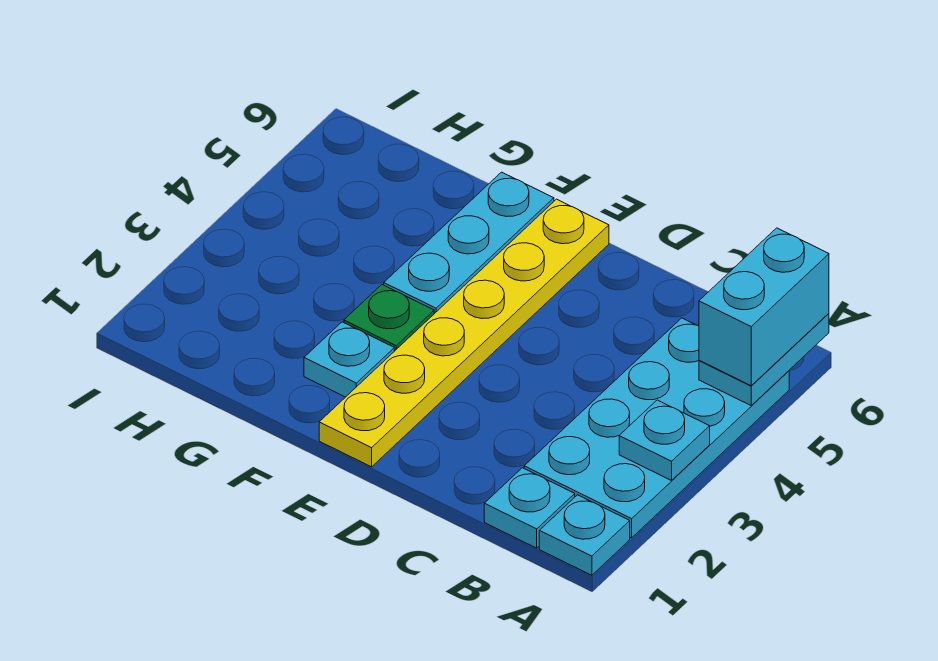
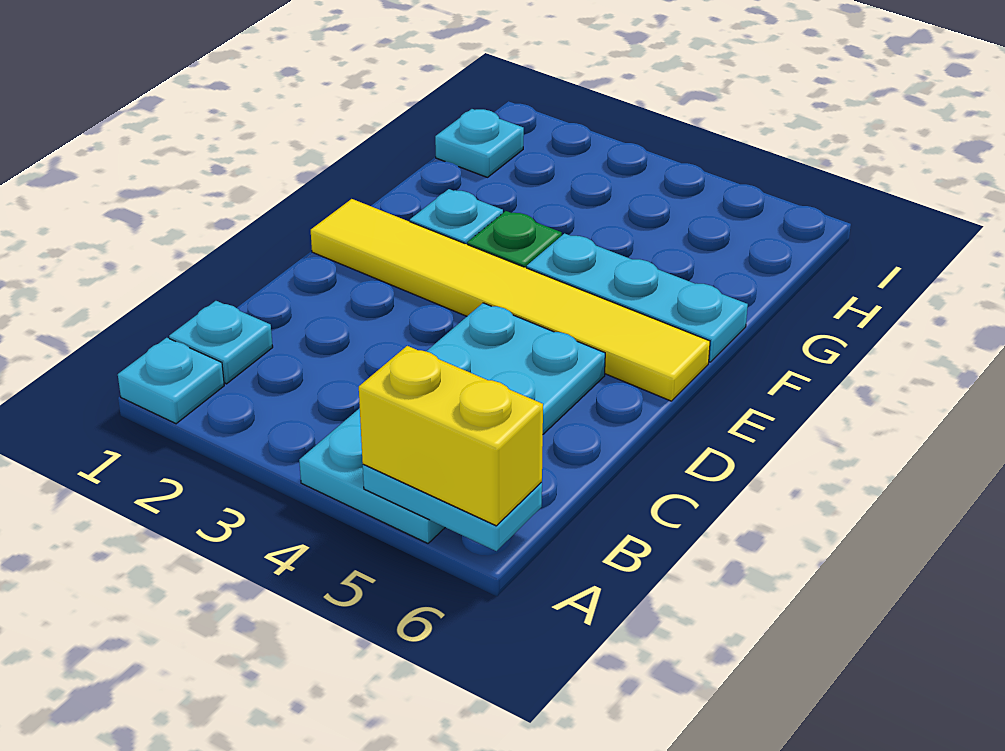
cyan plate A2:B5 level 1 -> cyan plate A4:D5 level 1
cyan plate A3 level 2 -> cyan plate H1 level 1
cyan brick A5:A6 level 3 -> yellow brick A5:A6 level 3
yellow plate E1:E6 level 1 -> yellow tile E1:E6 level 1

